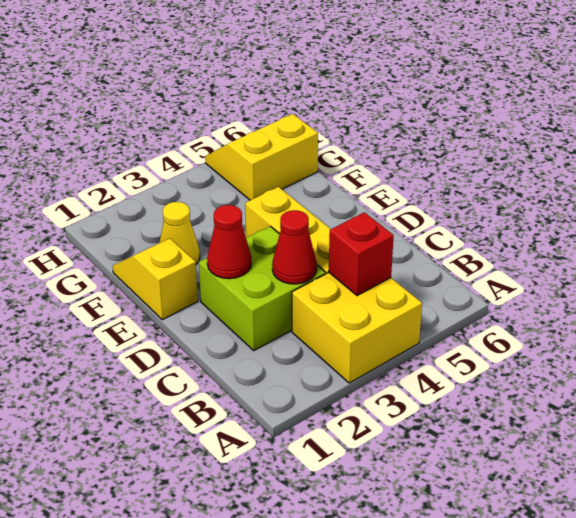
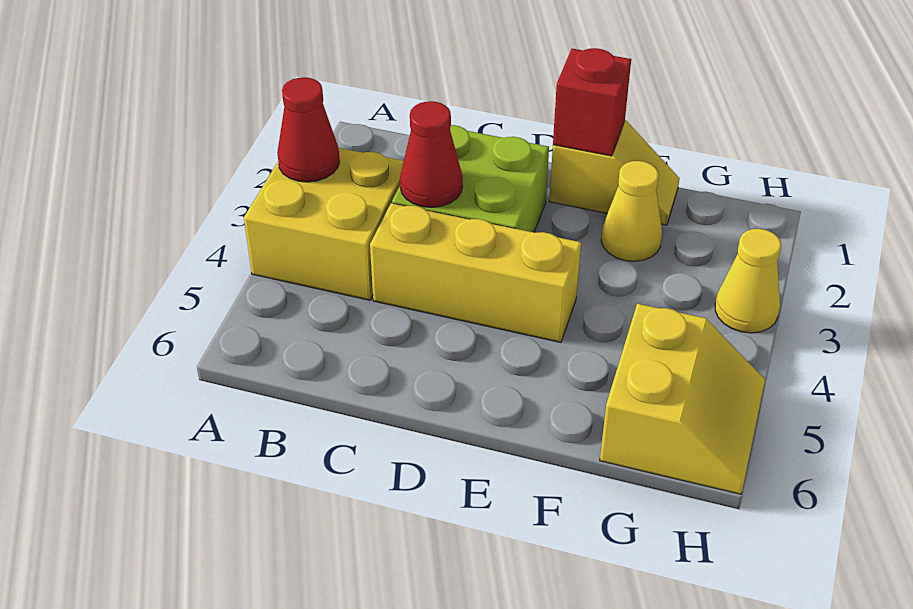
red brick B4 level 2 -> red brick E1 level 2
red cone D2 level 2 -> red cone A3 level 2
none -> yellow cone H3 level 1

